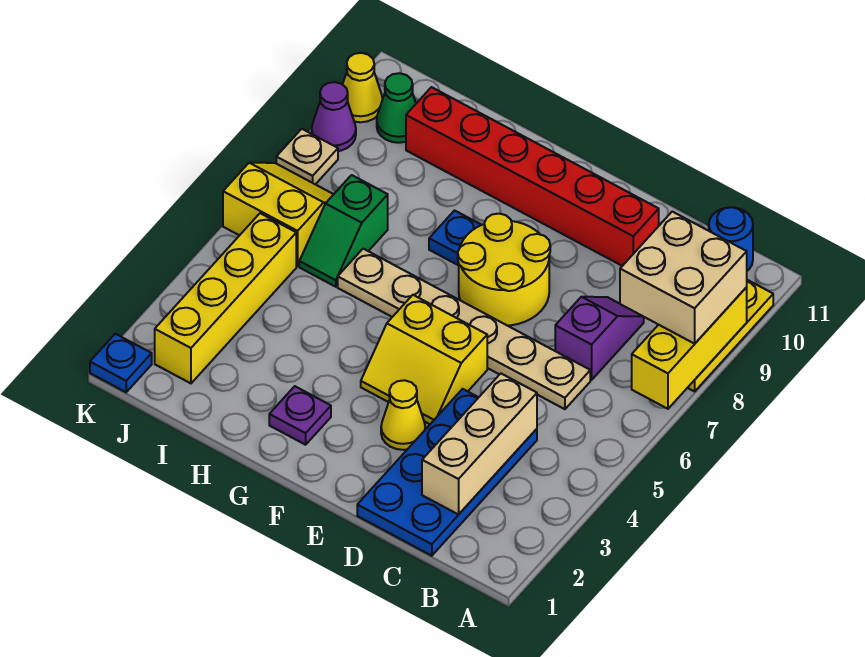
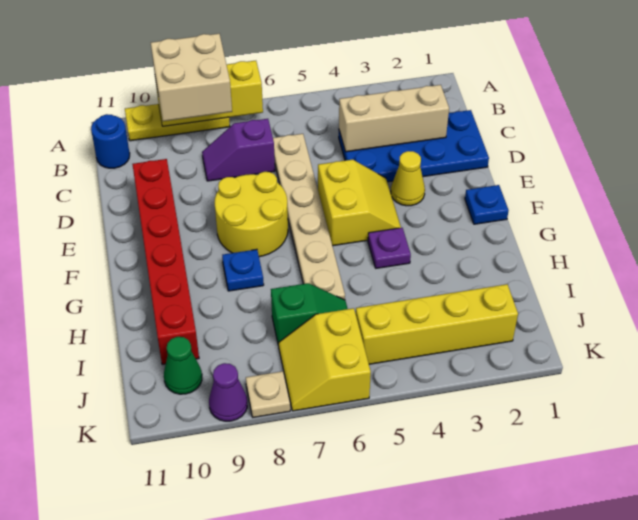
purple plate G2 level 1 -> purple plate G4 level 1
blue plate K1 level 1 -> blue plate F1 level 1
yellow cone K10 level 1 -> none

